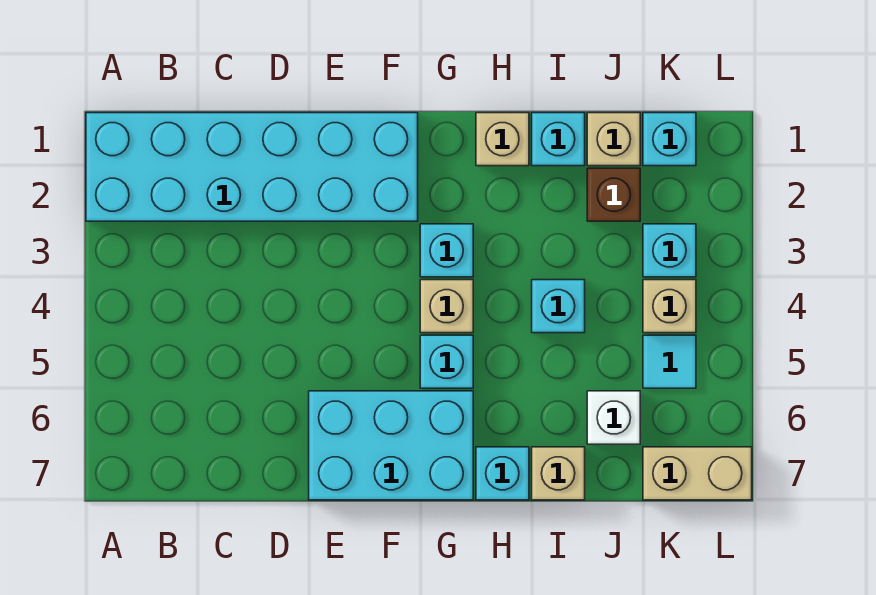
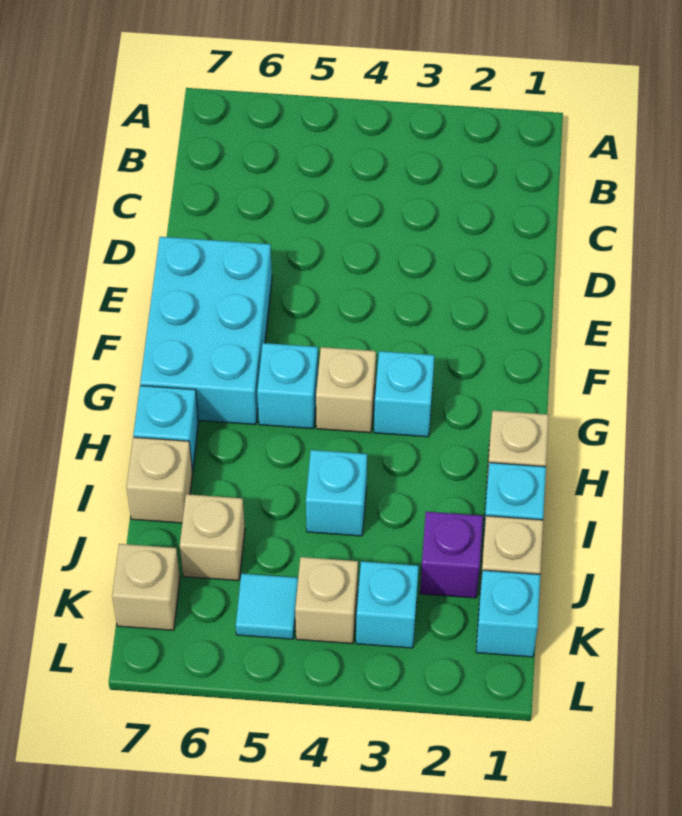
cyan brick A1:F2 level 1 -> none
brown brick J2 level 1 -> purple brick J2 level 1
white brick J6 level 1 -> tan brick J6 level 1
tan brick K7:L7 level 1 -> tan brick K7 level 1

